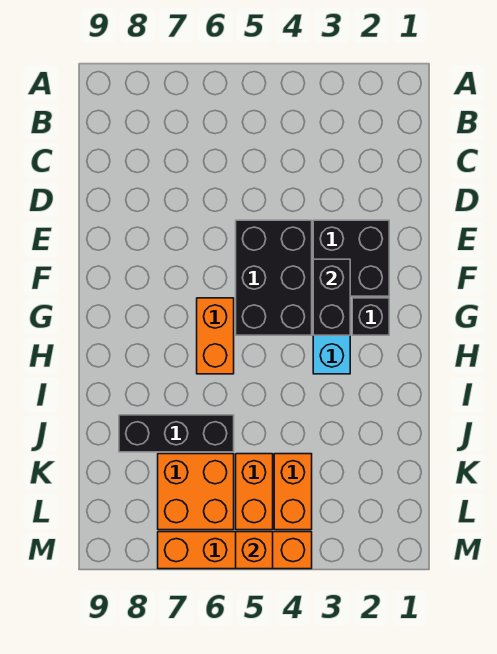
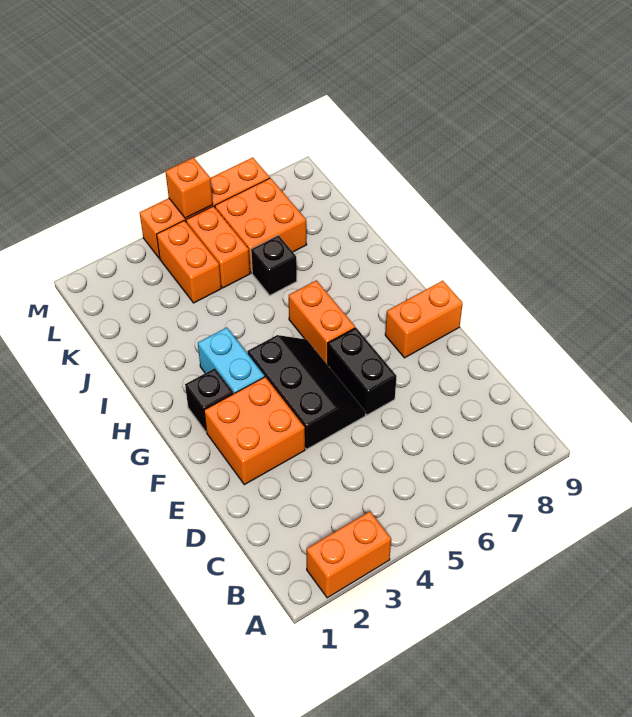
none -> orange brick A2:A3 level 1
black brick E2:F3 level 1 -> orange brick E2:F3 level 1
black brick E4:G5 level 1 -> black slope E4:G5 level 1 top 4
black brick F3:G3 level 2 -> black brick E6:F6 level 1
none -> orange brick F8:F9 level 1
black brick J6:J8 level 1 -> black brick J6 level 1

